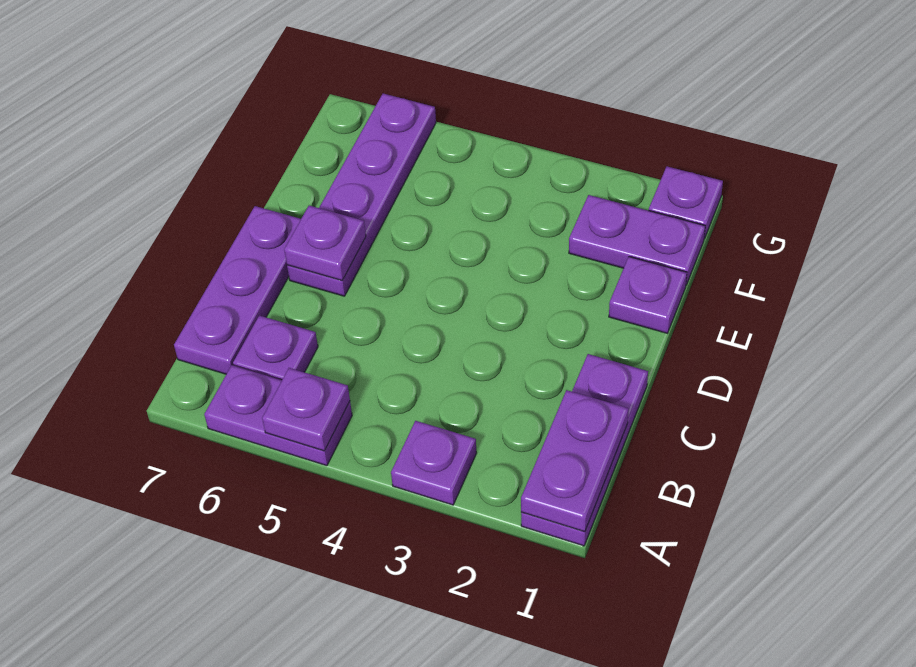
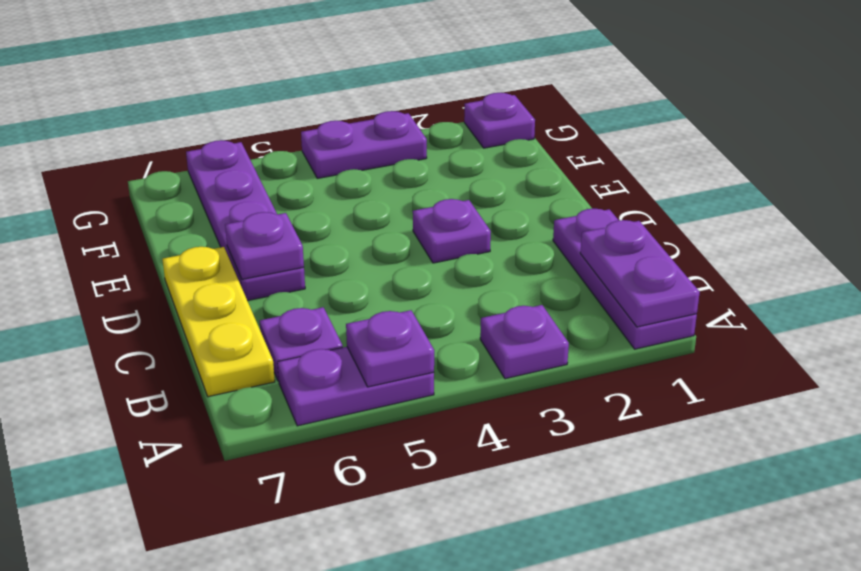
purple plate B7:D7 level 1 -> yellow plate B7:D7 level 1
purple plate E1 level 1 -> purple plate D3 level 1
purple plate F1:F2 level 1 -> purple plate G3:G4 level 1

